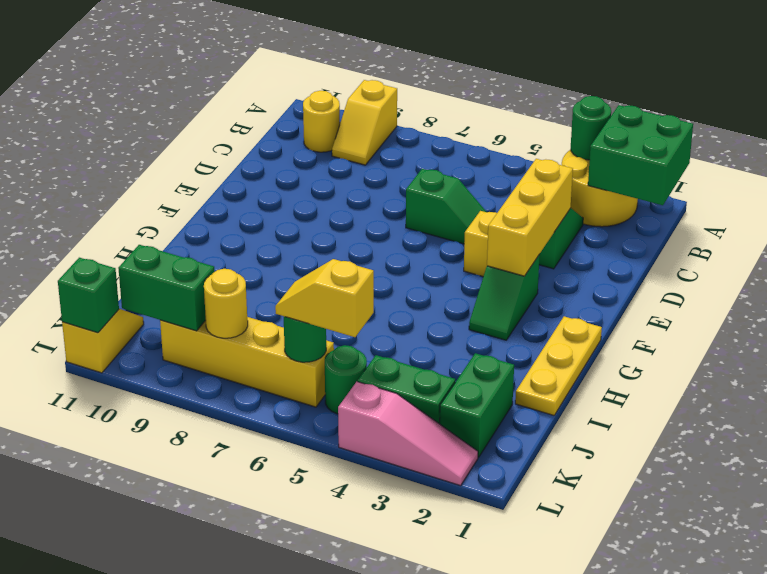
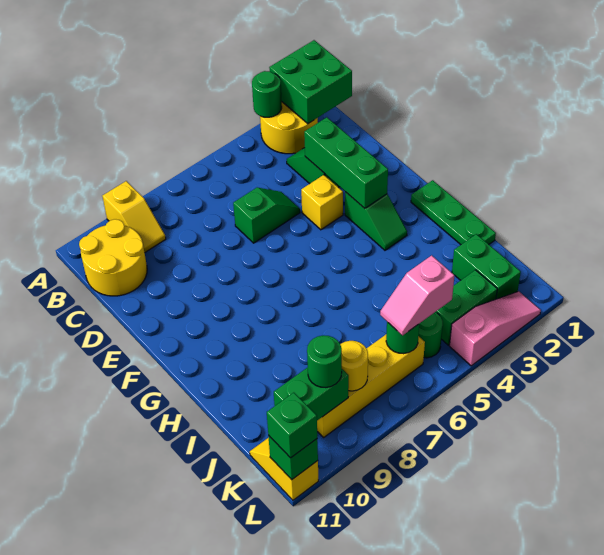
yellow round brick B10 level 1 -> yellow round brick B10:C11 level 1
yellow brick D3:F3 level 2 -> green brick D3:F3 level 2
yellow plate G1:I1 level 1 -> green plate G1:I1 level 1
yellow slope K5:K6 level 3 top 5 -> pink slope K5:K6 level 3 top 5
none -> green round brick K9 level 3
none -> green brick L11 level 3

